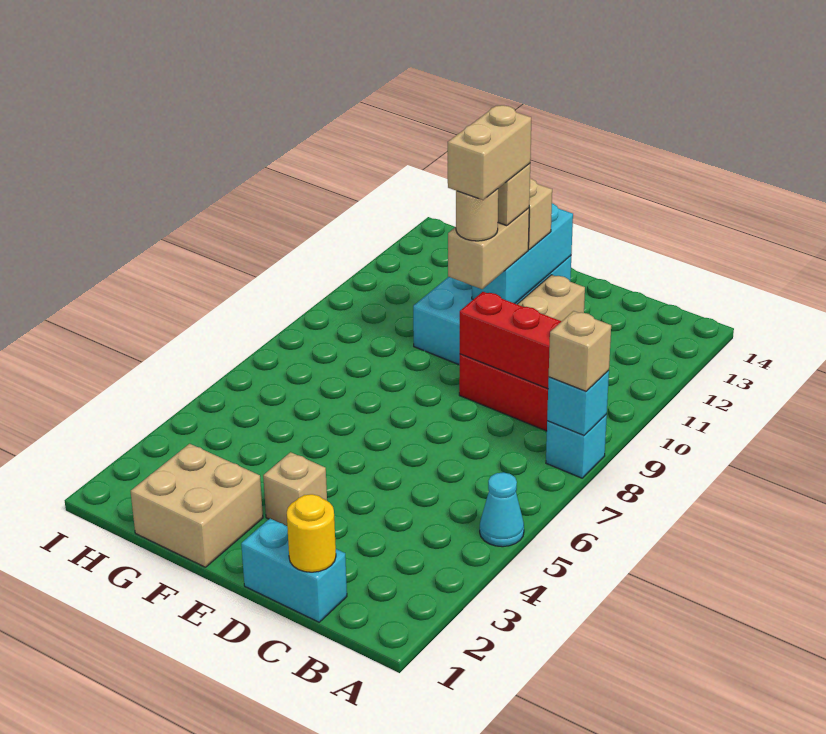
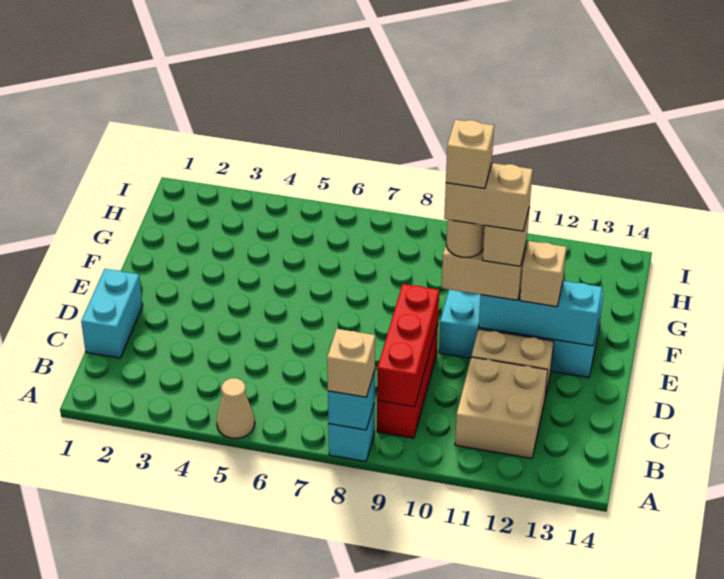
cyan cone A5 level 1 -> tan cone A5 level 1
yellow round brick C1 level 2 -> none
tan brick E3 level 1 -> tan brick E10 level 6
tan brick F1:G2 level 1 -> tan brick B11:C12 level 1

